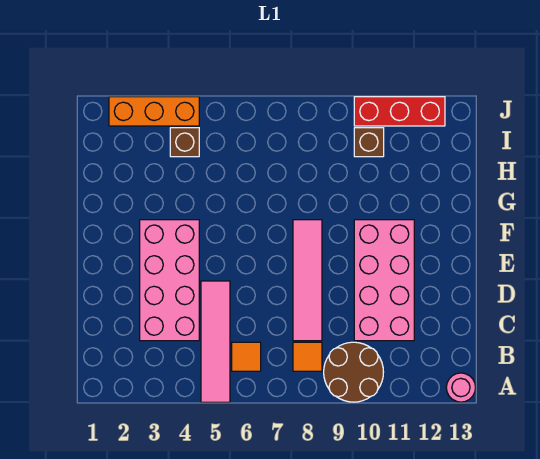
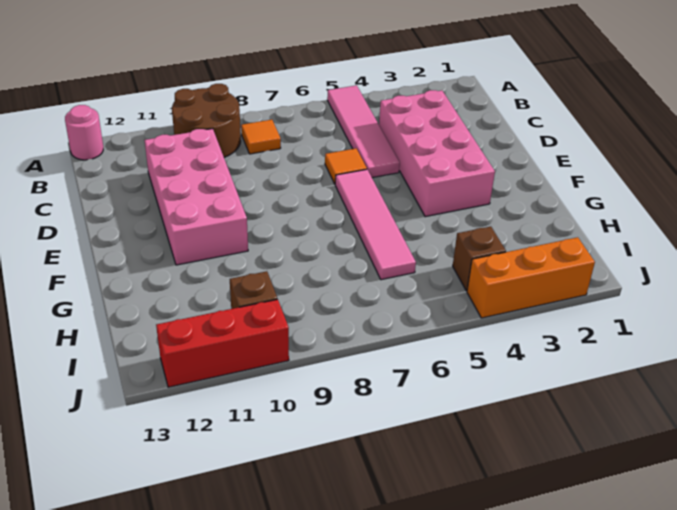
orange tile B6 level 1 -> orange tile D6 level 1
pink tile C8:F8 level 1 -> pink tile E6:H6 level 1

